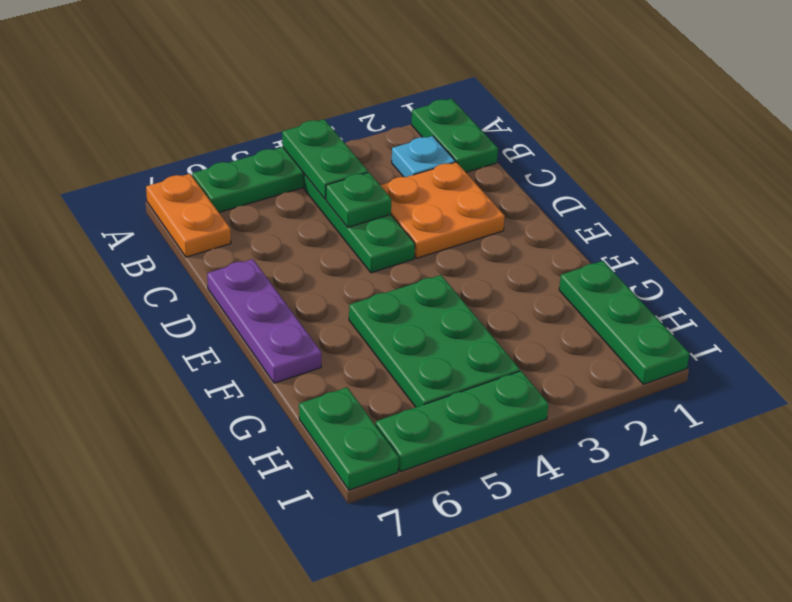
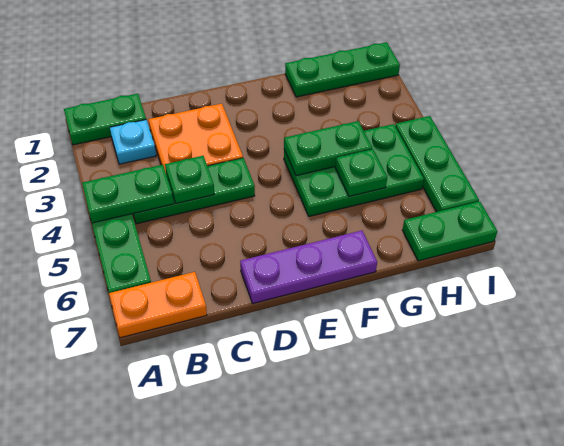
none -> green plate F4:G4 level 2
none -> green plate G5 level 2

